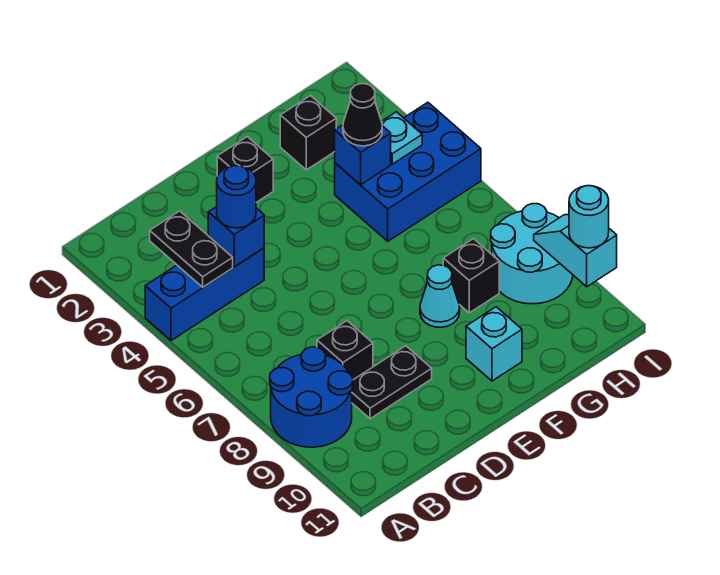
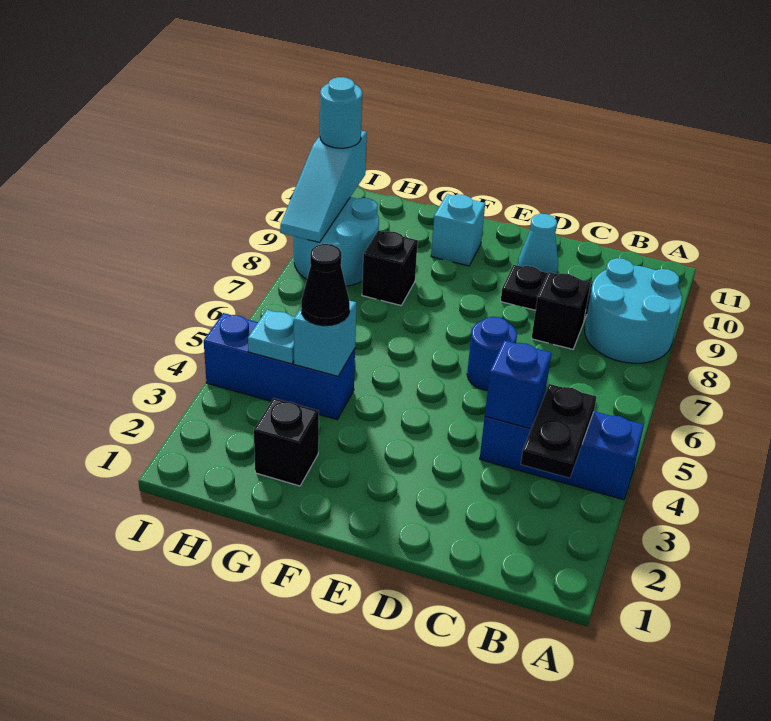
blue round brick A8:B9 level 1 -> cyan round brick A8:B9 level 1
blue round brick C4 level 3 -> blue round brick D6 level 1
black brick E2 level 1 -> none
cyan cone F8 level 1 -> cyan cone D10 level 1
blue brick G4:I5 level 1 -> blue brick G4:I4 level 1
blue brick G4 level 2 -> cyan brick G4 level 2
cyan slope I9:I10 level 2 top 10 -> cyan slope I8:I10 level 2 top 10

